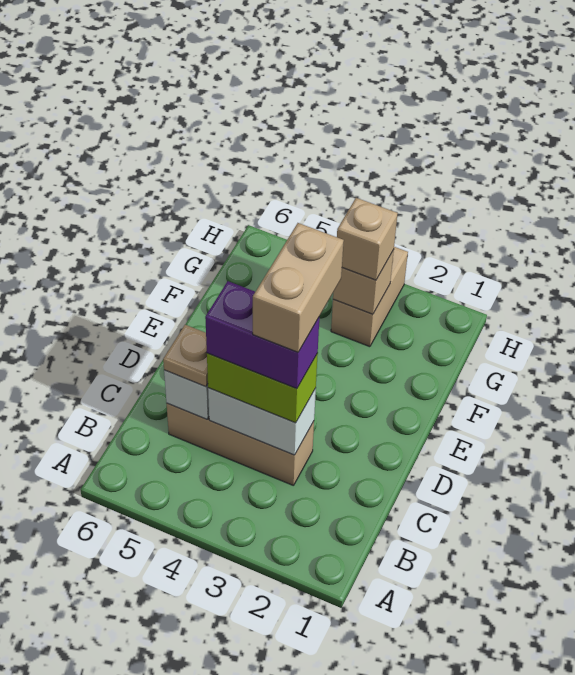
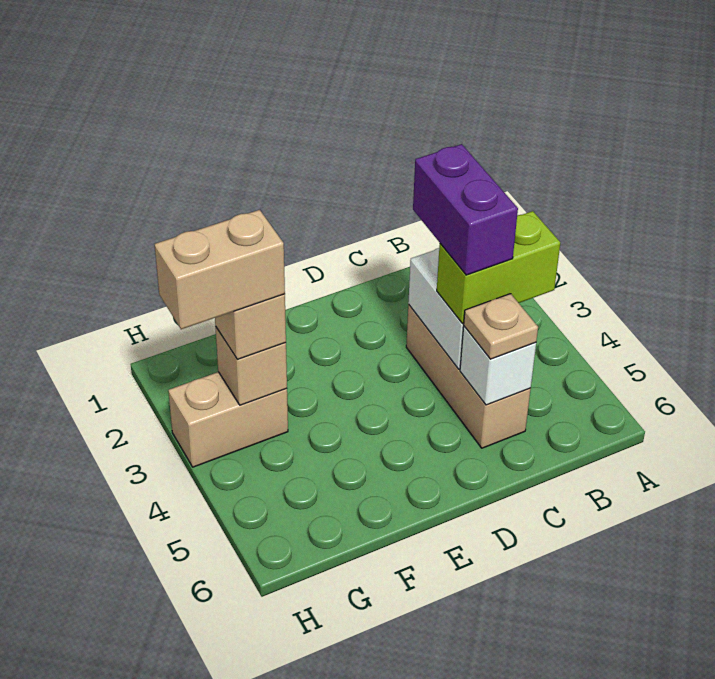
lime brick C3:C4 level 3 -> lime brick B4:C4 level 3
tan brick C3:D3 level 5 -> tan brick G3:H3 level 4

